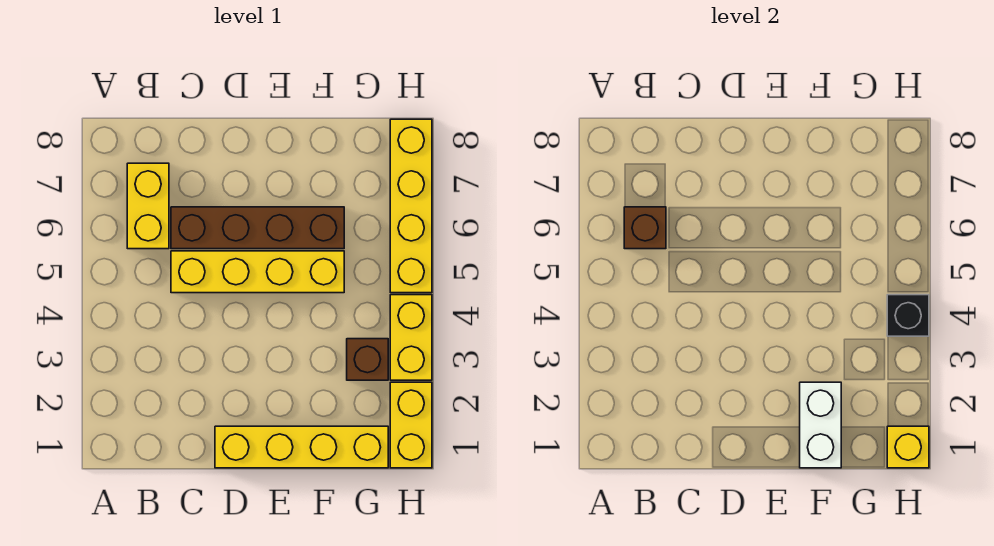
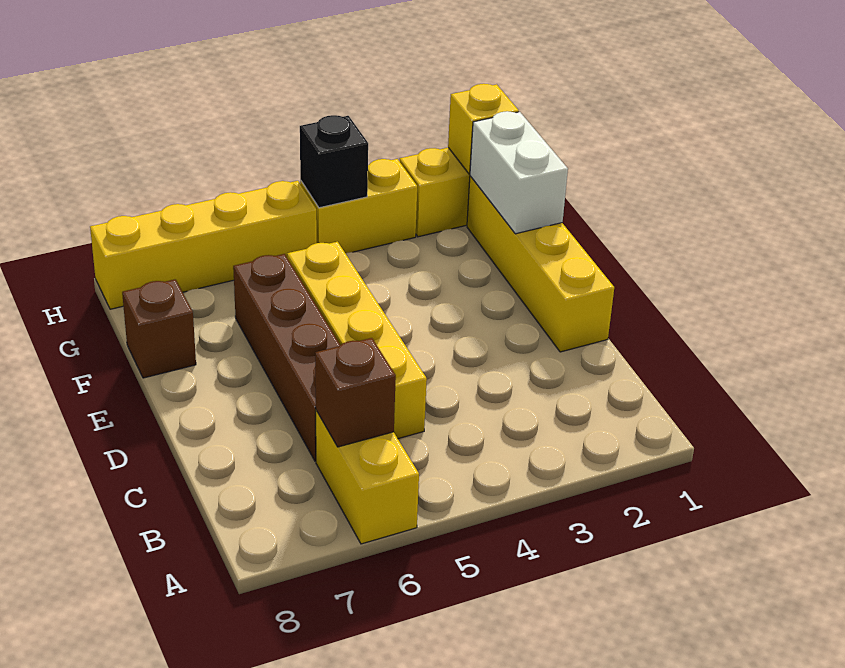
yellow brick B6:B7 level 1 -> yellow brick A6:B6 level 1
white brick F1:F2 level 2 -> white brick F1:G1 level 2
brown brick G3 level 1 -> brown brick F8 level 1

